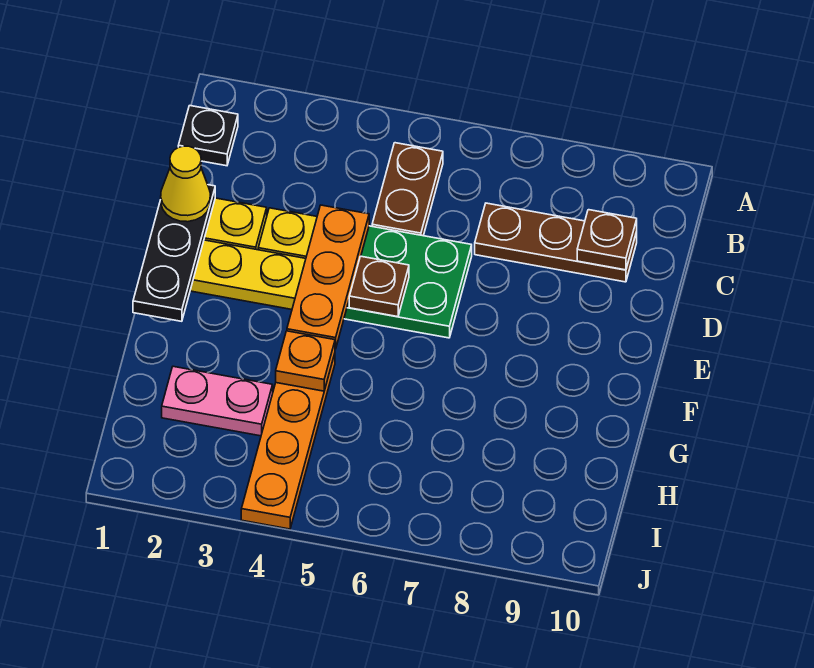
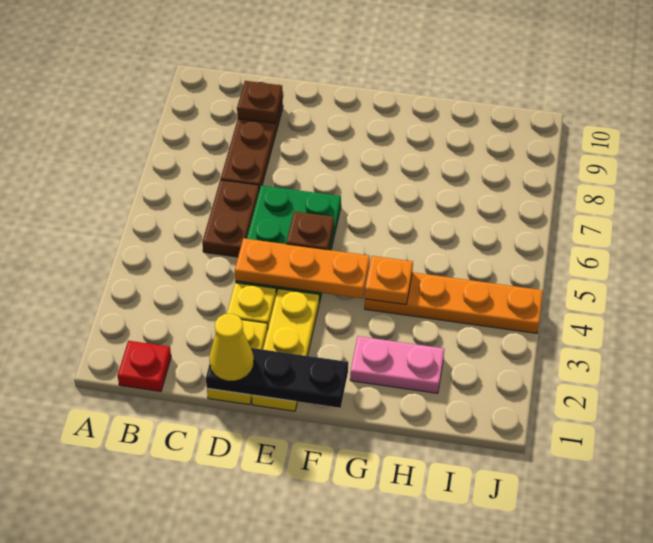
black plate B1 level 1 -> red plate B1 level 1
brown plate B5:C5 level 1 -> brown plate C5:C6 level 1
pink plate H2:H3 level 1 -> pink plate G2:H2 level 1

